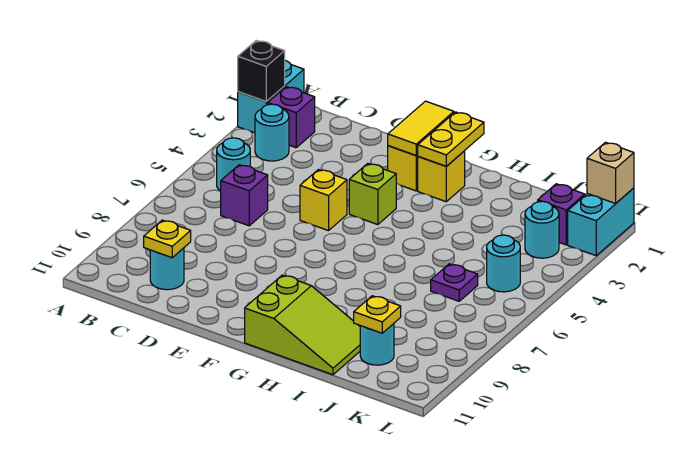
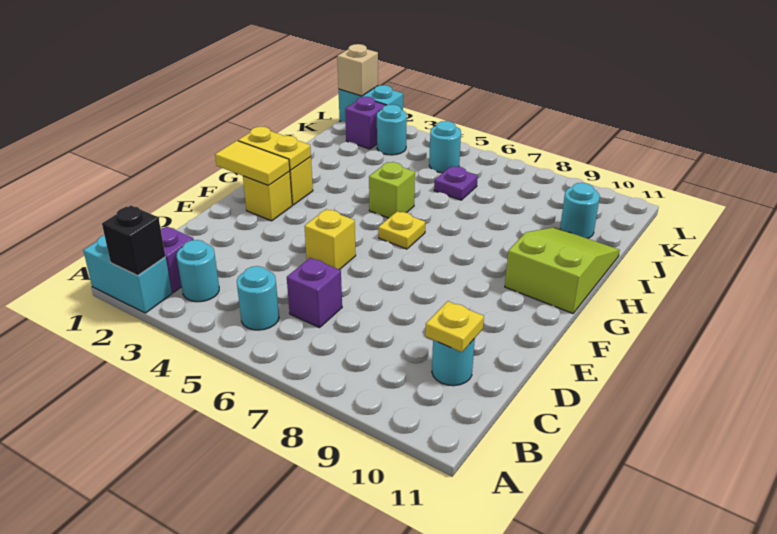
lime brick F4 level 1 -> lime brick H5 level 1
yellow plate J10 level 2 -> yellow plate G6 level 1

